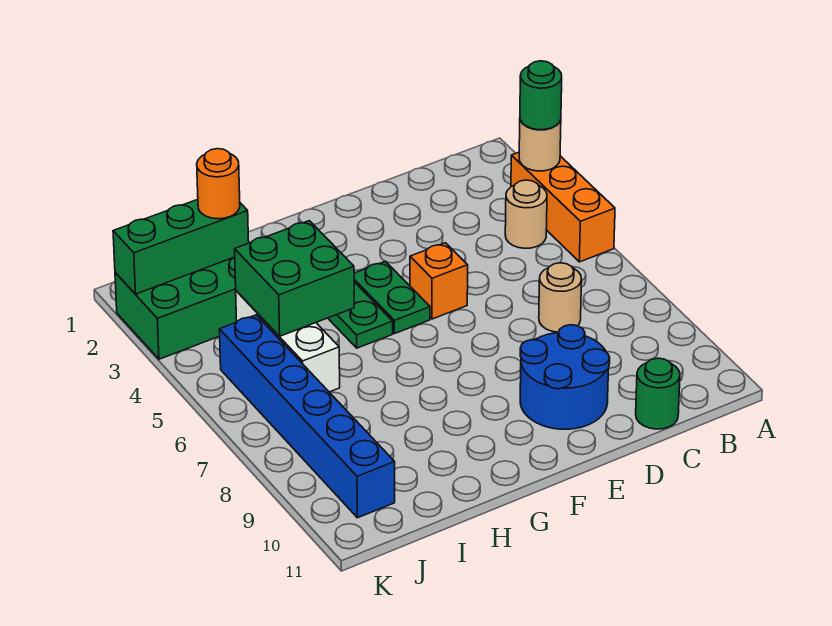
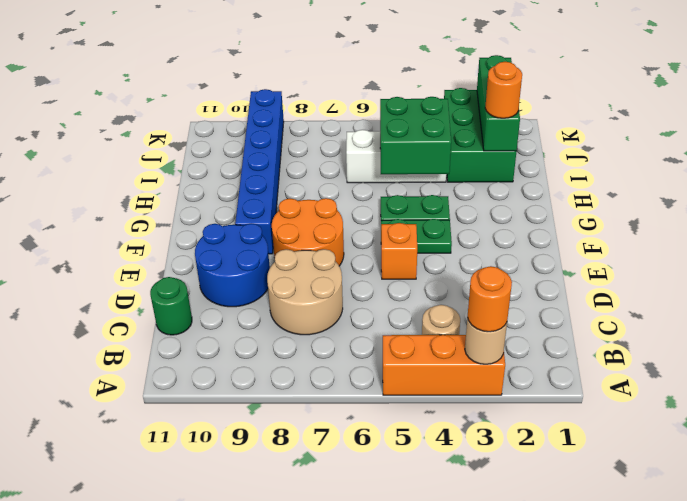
green round brick A3 level 3 -> orange round brick A3 level 3
tan round brick C7 level 1 -> tan round brick C7:D8 level 1
none -> orange round brick E7:F8 level 1
blue brick J5:J10 level 1 -> blue brick F9:K9 level 1

